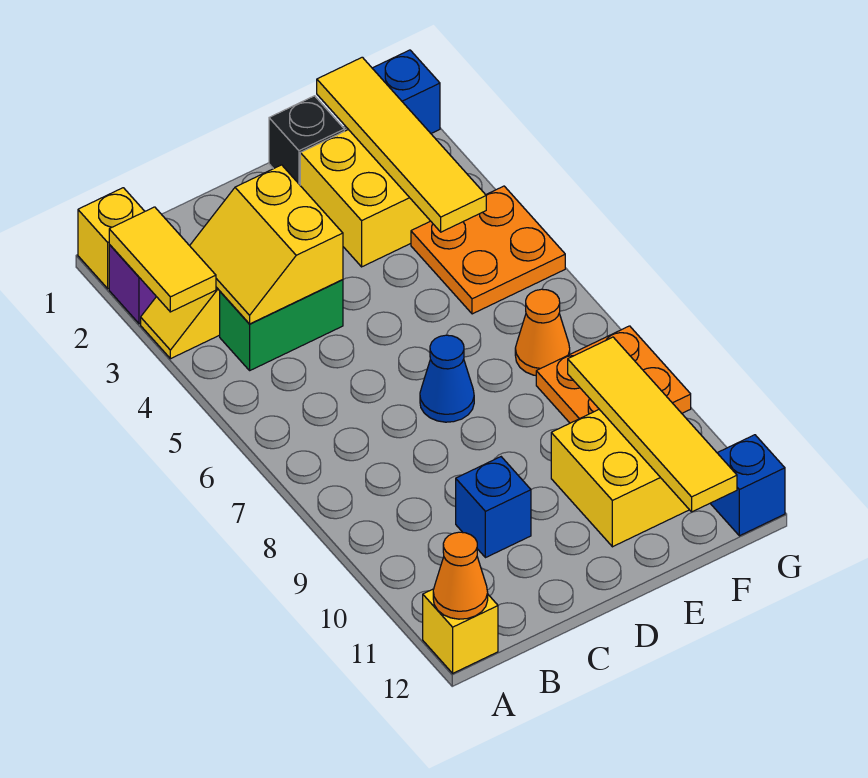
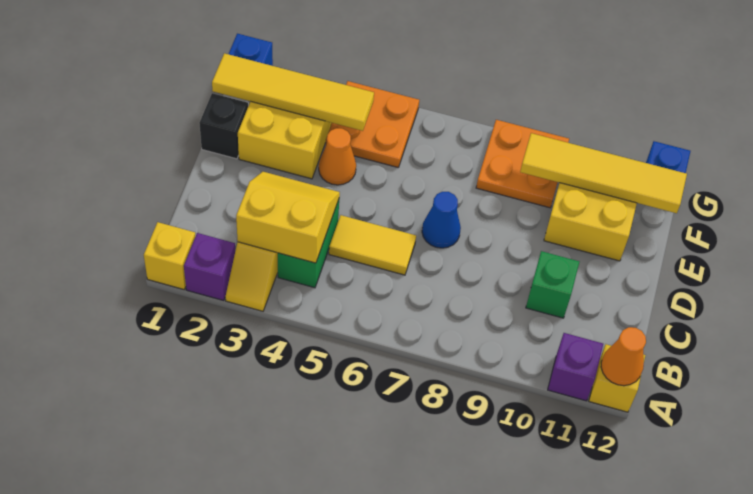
yellow tile A2:A3 level 2 -> yellow tile C5:C6 level 1
none -> purple brick A11 level 1
yellow slope B3:C4 level 2 top C -> yellow slope B3:C4 level 2 top B
blue brick C10 level 1 -> green brick C10 level 1
orange cone F7 level 1 -> orange cone E4 level 1

